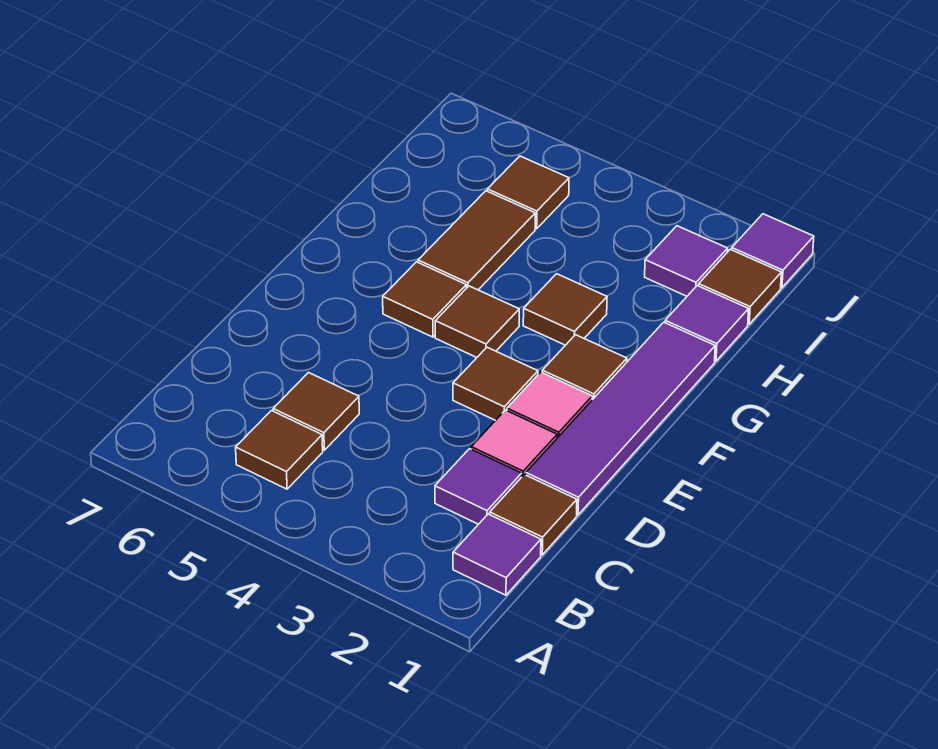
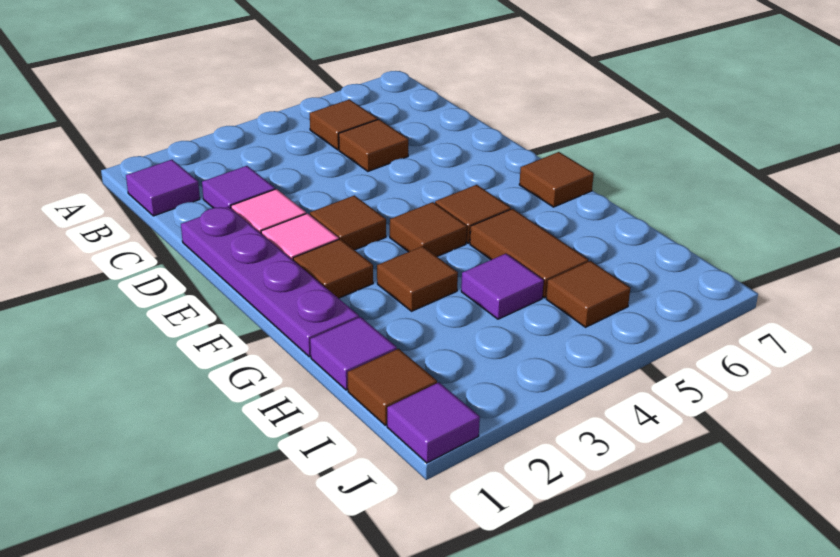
brown tile C1 level 1 -> brown tile F7 level 1
purple tile D1:G1 level 1 -> purple plate D1:G1 level 1
purple tile I2 level 1 -> purple tile H4 level 1

